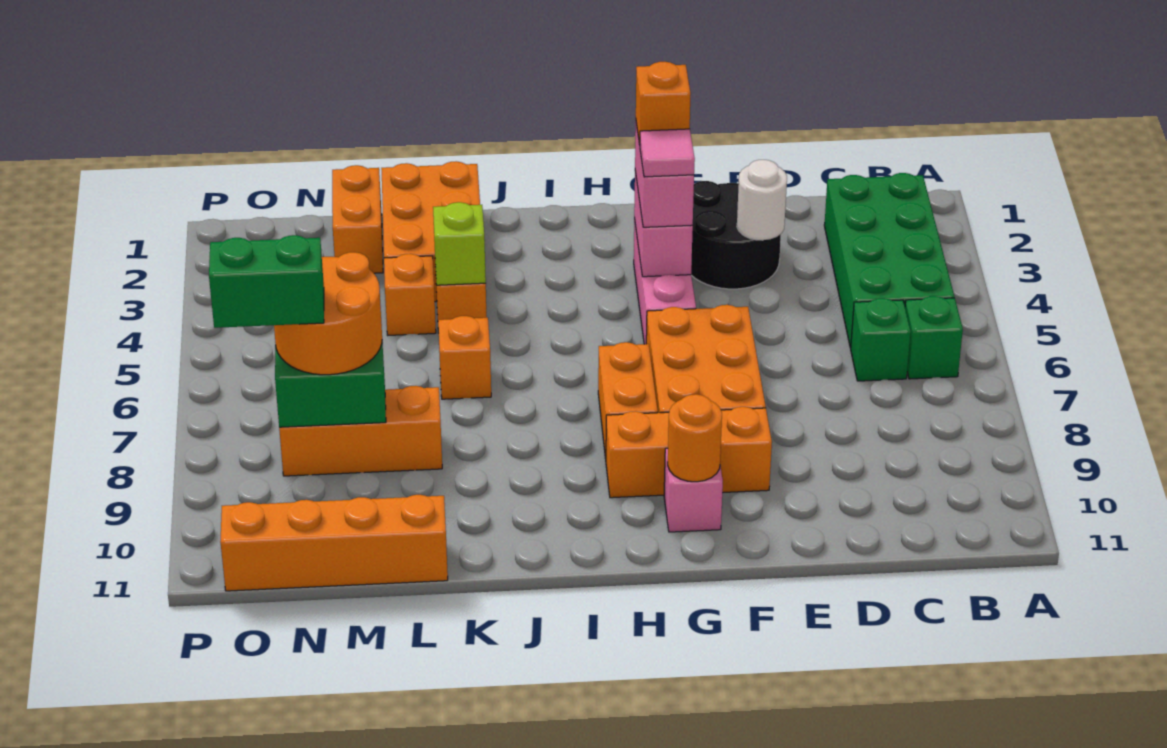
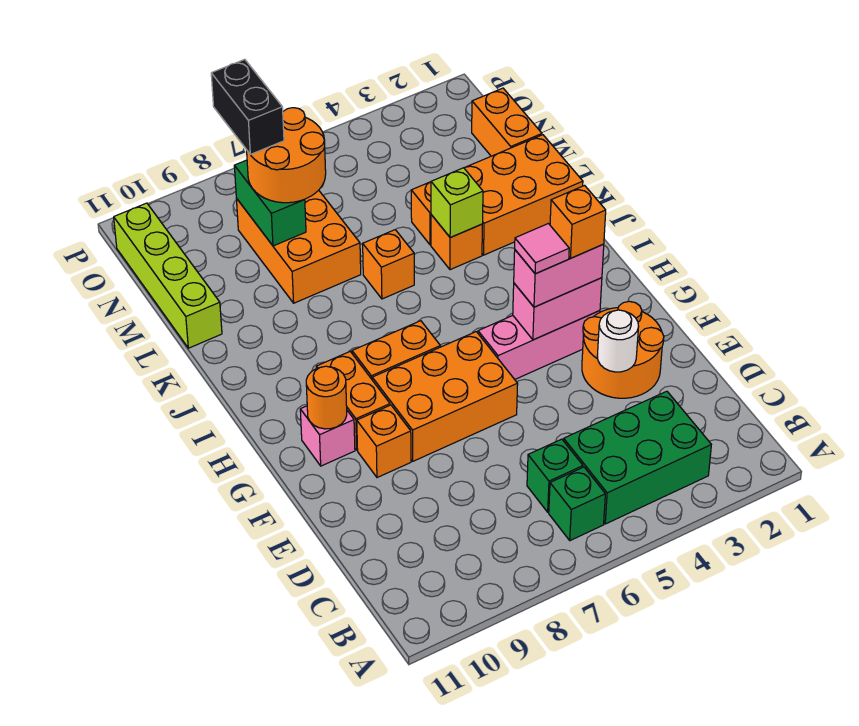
green brick B2:C5 level 1 -> green brick B3:C5 level 1
black round brick E2:F3 level 1 -> orange round brick E2:F3 level 1
orange brick L8:N8 level 1 -> orange brick L7:N8 level 1
orange brick L11:O11 level 1 -> lime brick L11:O11 level 1
orange brick M1:M2 level 1 -> orange brick M1:N1 level 1
green brick N8:O8 level 4 -> black brick N8:O8 level 4

